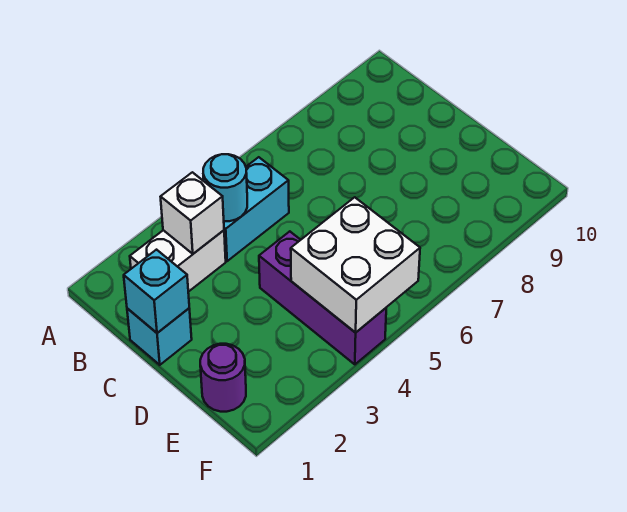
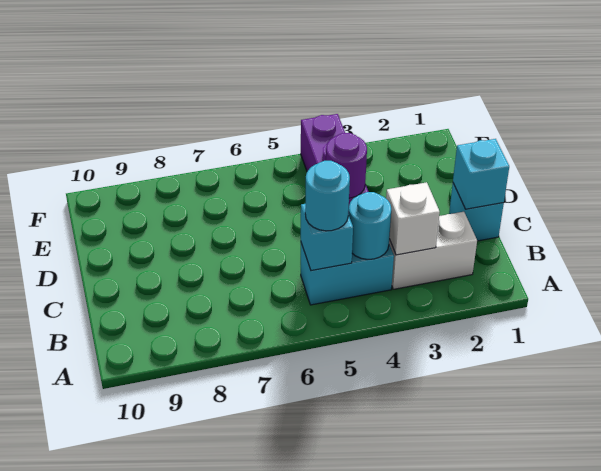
none -> cyan brick B5 level 2
none -> cyan round brick B5 level 3
purple round brick E1 level 1 -> purple round brick D4 level 2
white brick E4:F5 level 2 -> none

